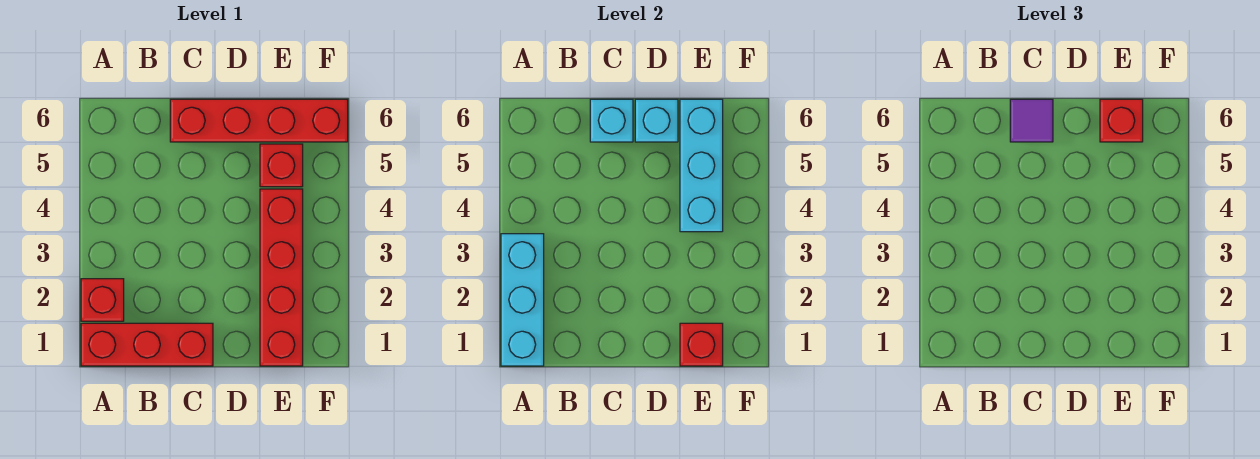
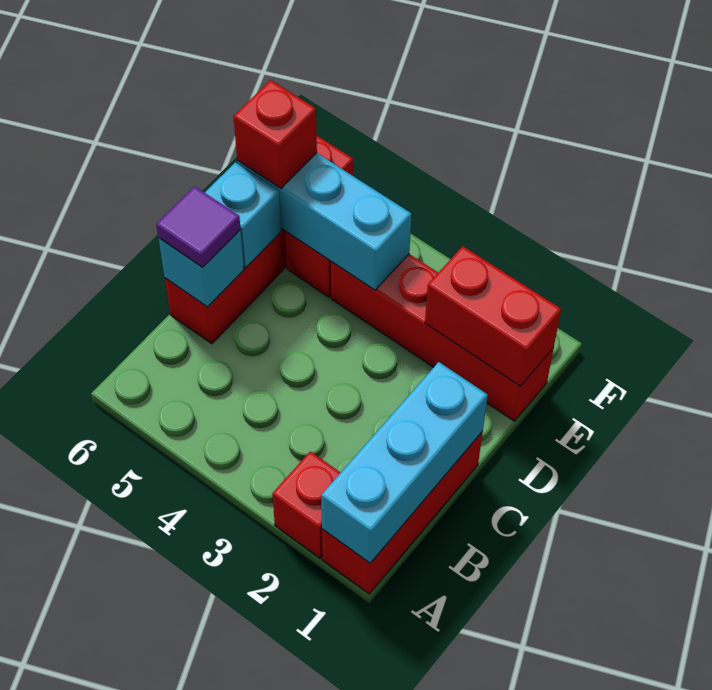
cyan brick A1:A3 level 2 -> cyan brick A1:C1 level 2
red brick E1 level 2 -> red brick E1:E2 level 2

